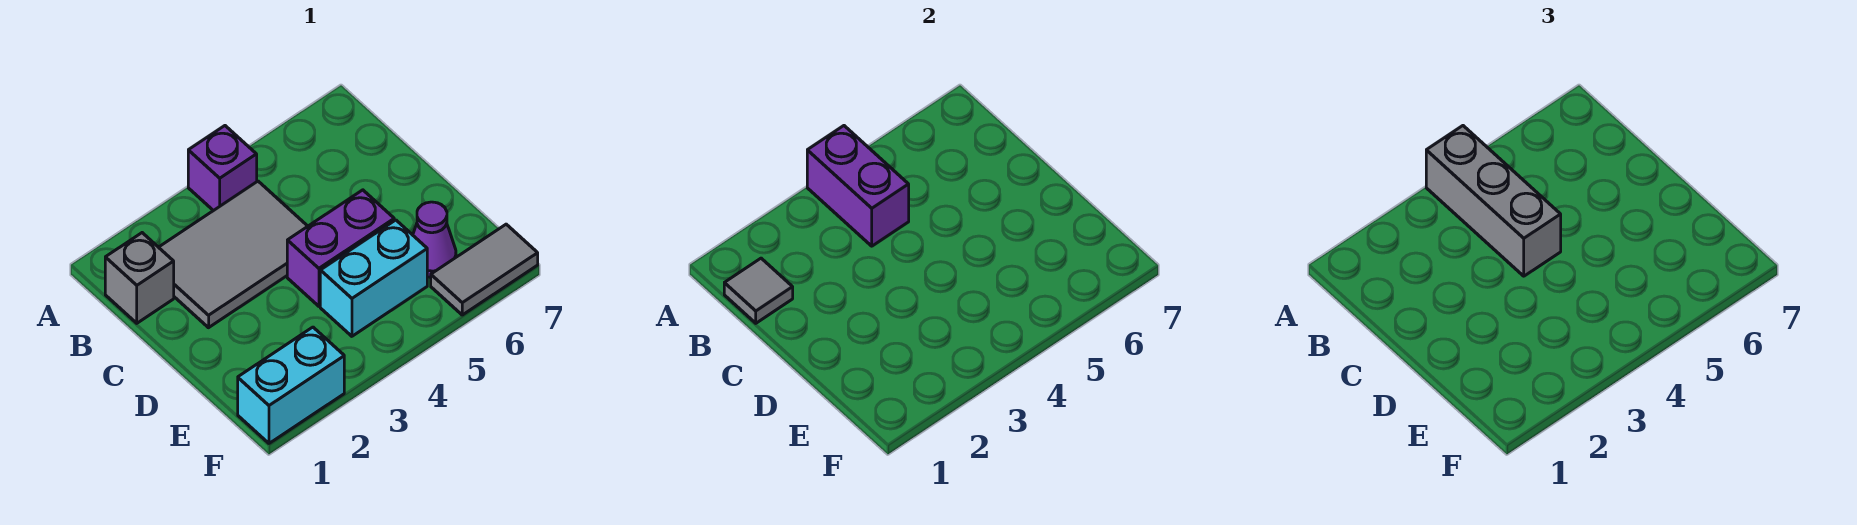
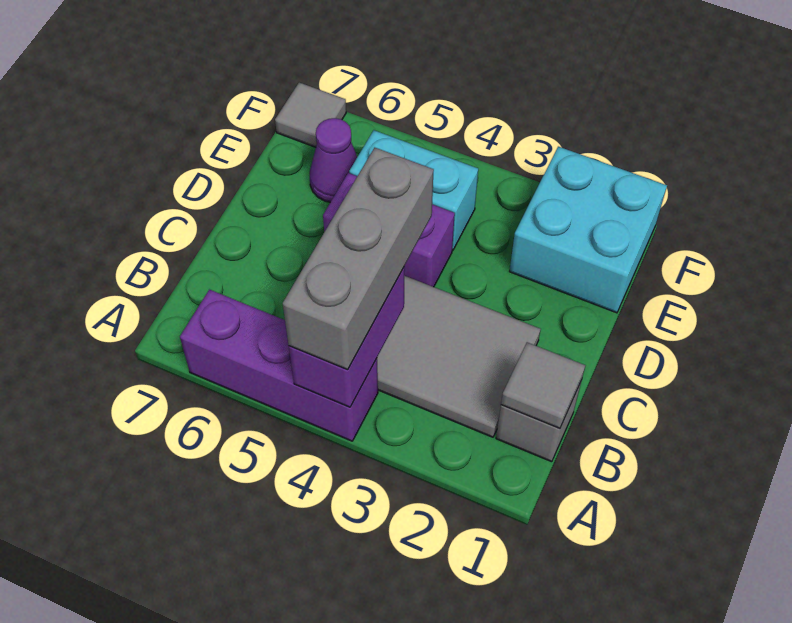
purple brick A4 level 1 -> purple brick A4:A6 level 1
cyan brick F1:F2 level 1 -> cyan brick E1:F2 level 1
grey tile F6:F7 level 1 -> grey tile F7 level 1

